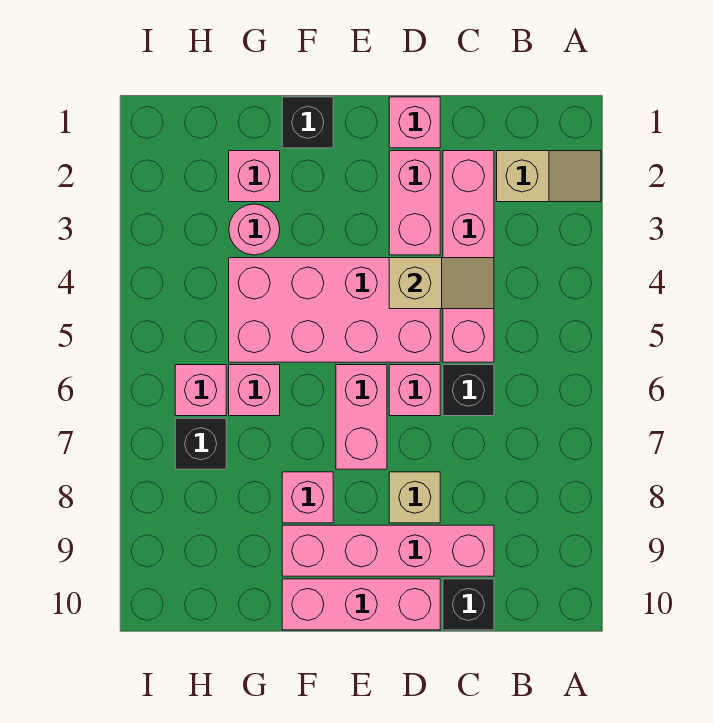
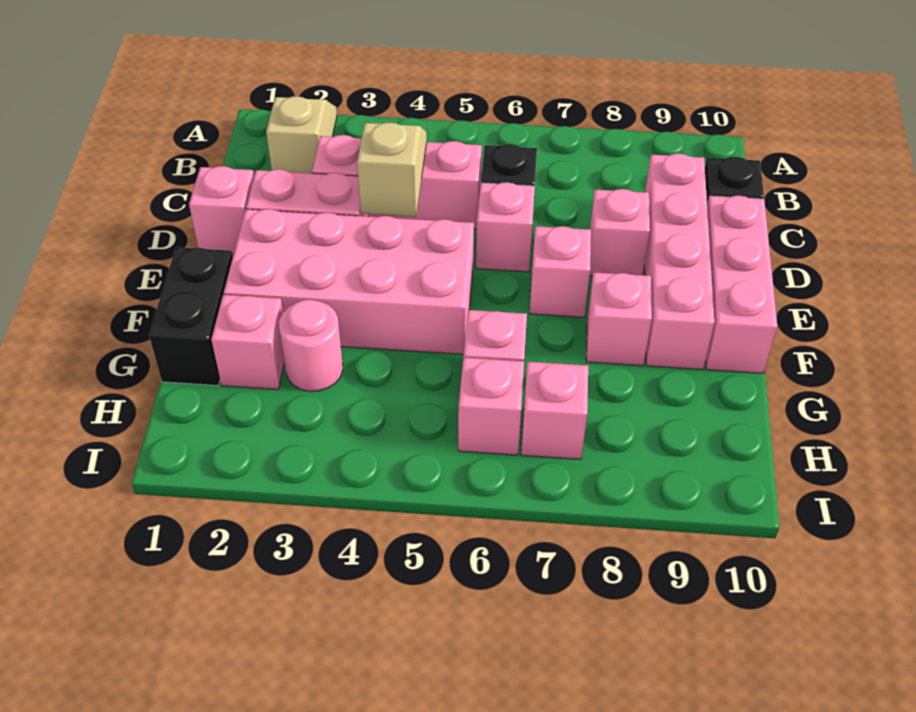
pink brick C2:C5 level 1 -> pink brick C3:C5 level 1
pink brick D4:G5 level 1 -> pink brick E2:F5 level 1
tan brick D8 level 1 -> pink brick D8 level 1
pink brick E6:E7 level 1 -> pink brick E7 level 1
black brick F1 level 1 -> black brick F1:G1 level 1
black brick H7 level 1 -> pink brick H7 level 1

